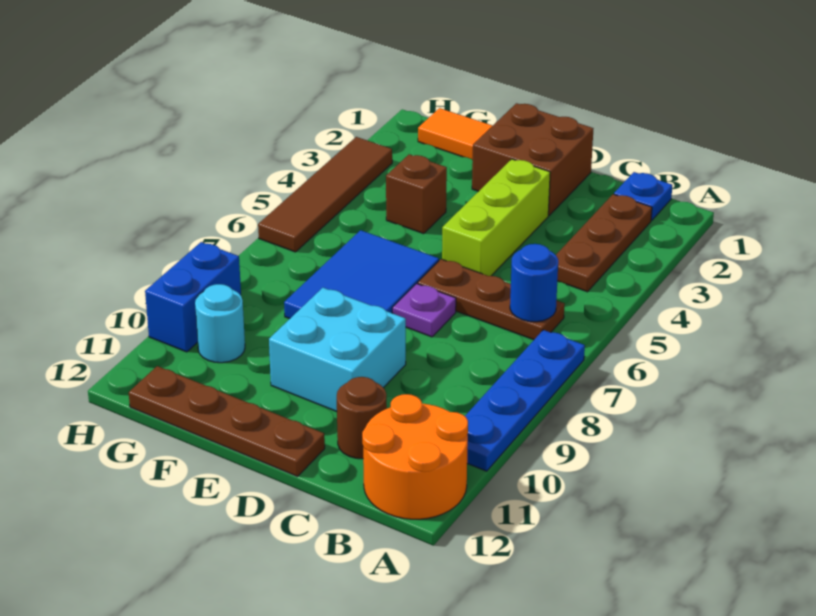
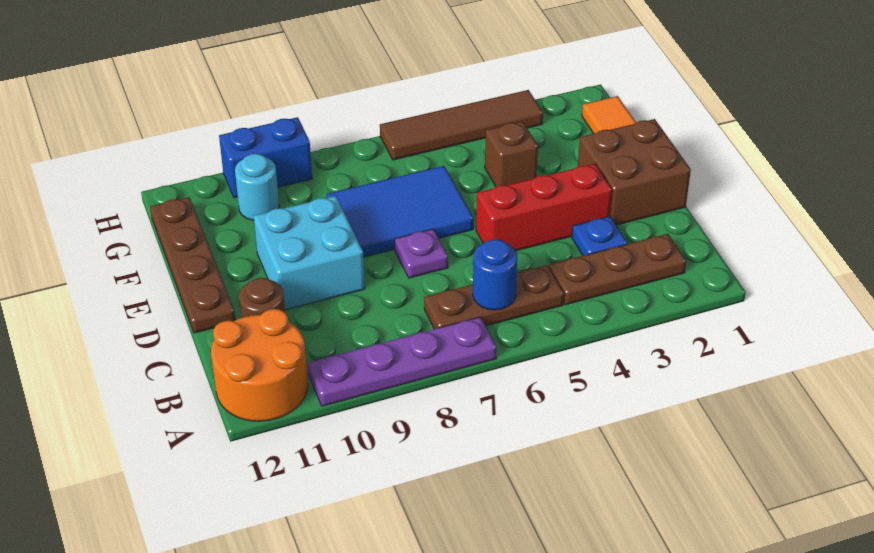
blue plate A7:A10 level 1 -> purple plate A7:A10 level 1
blue plate B1 level 1 -> blue plate C3 level 1
brown plate B6:D6 level 1 -> brown plate B5:B7 level 1
lime brick D3:D5 level 1 -> red brick D3:D5 level 1

